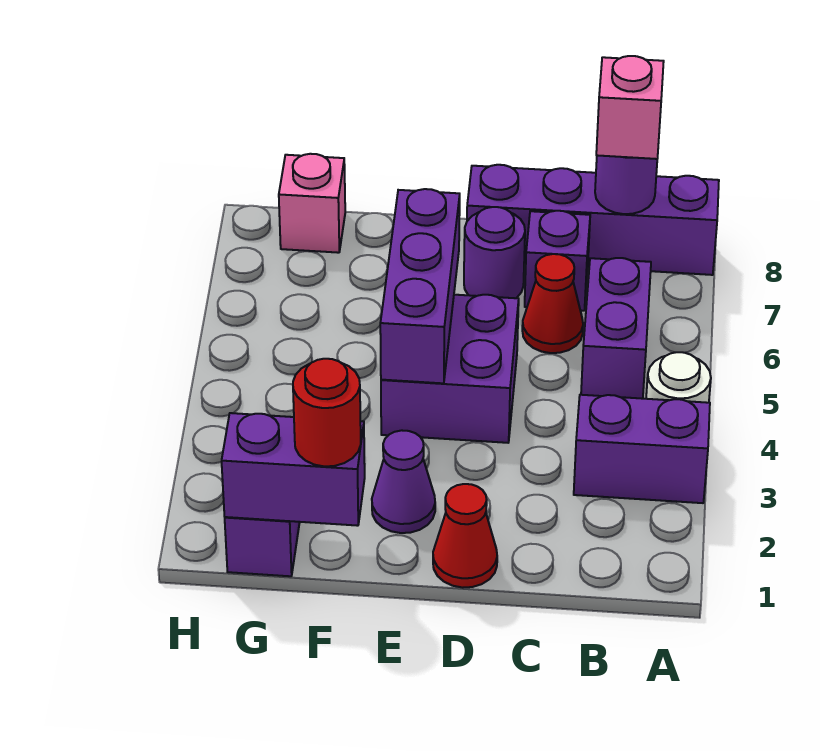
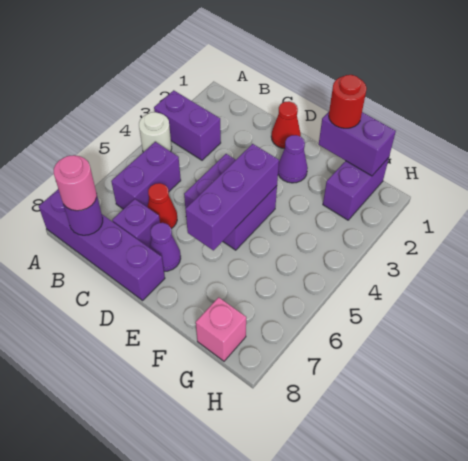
pink brick B8 level 3 -> pink round brick B8 level 3
purple round brick D7 level 1 -> purple cone D7 level 1

